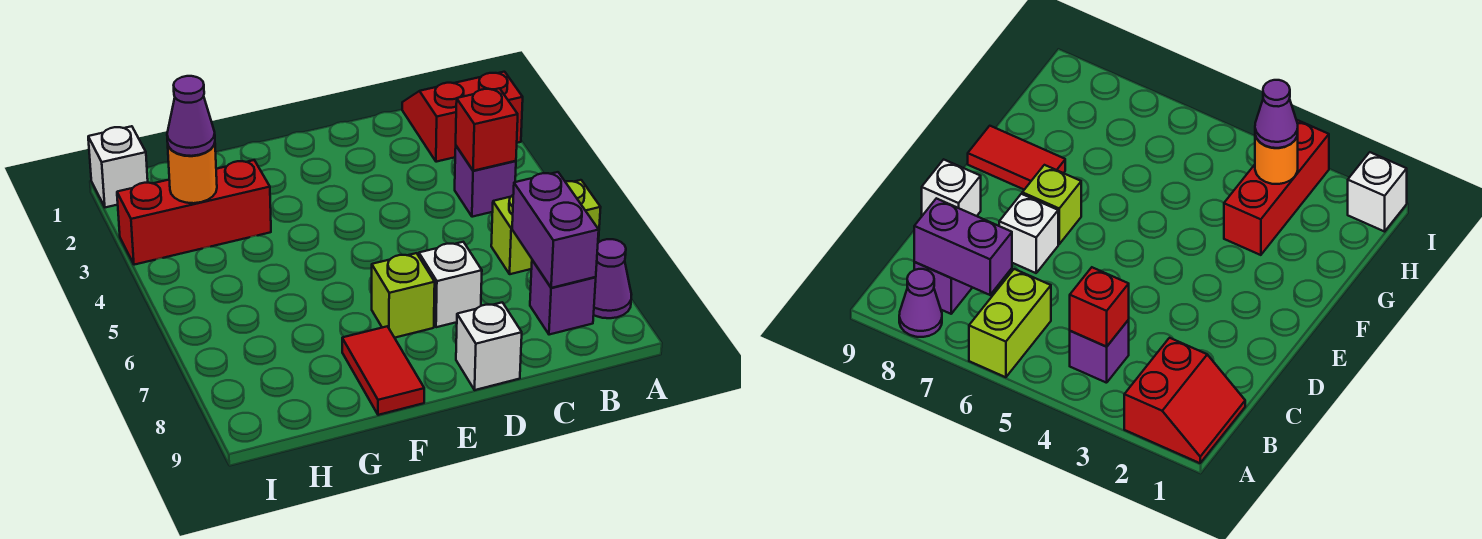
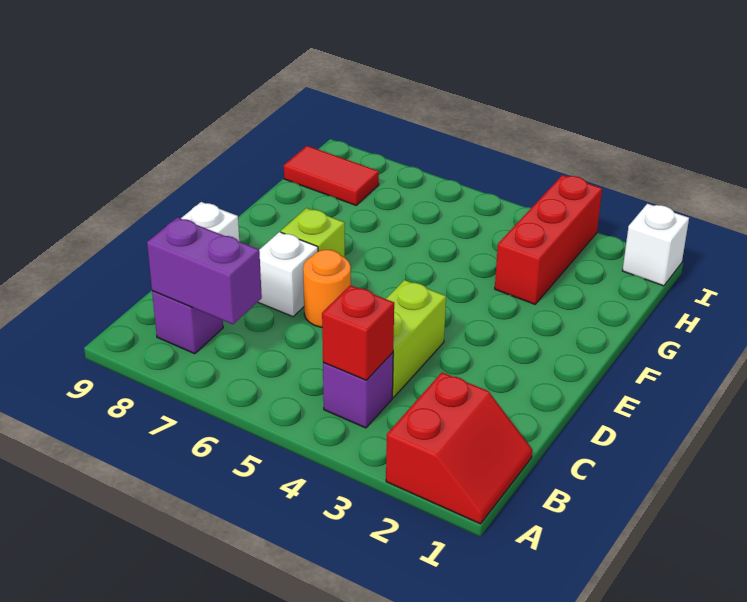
lime brick A6:B6 level 1 -> lime brick C4:D4 level 1
purple cone A8 level 1 -> none
red tile F8:F9 level 1 -> red tile H8:H9 level 1
orange round brick H3 level 2 -> orange round brick D6 level 1
purple cone H3 level 3 -> none

